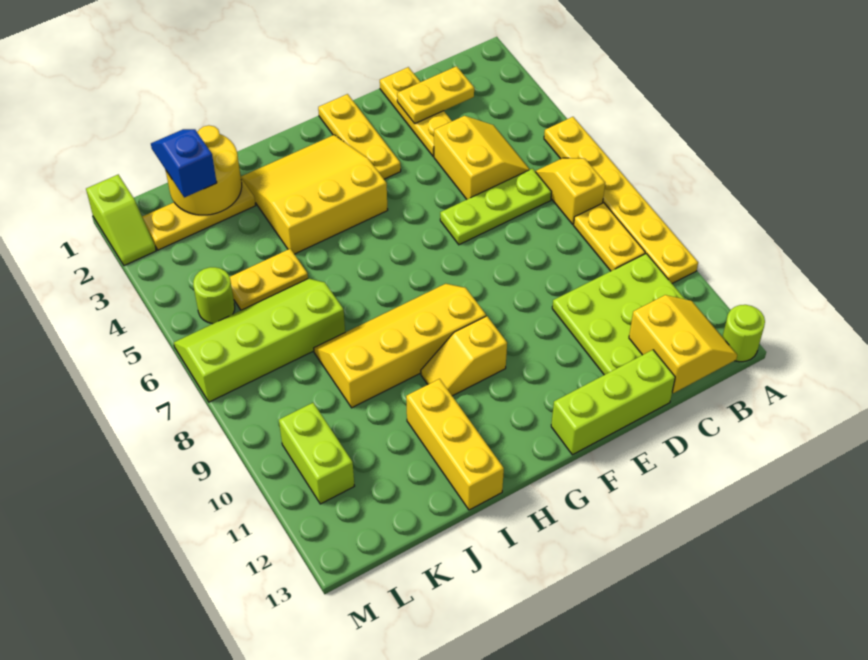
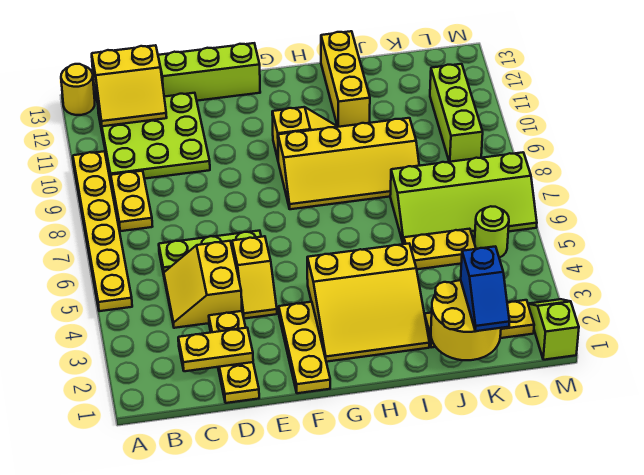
lime round brick A13 level 1 -> yellow round brick A13 level 1
yellow slope B6:B7 level 1 top 7 -> yellow slope E4:E5 level 1 top 5
yellow slope B12:C13 level 2 top C -> yellow slope B12:C13 level 2 top 13
lime brick L10:L11 level 1 -> lime brick L9:L11 level 1

